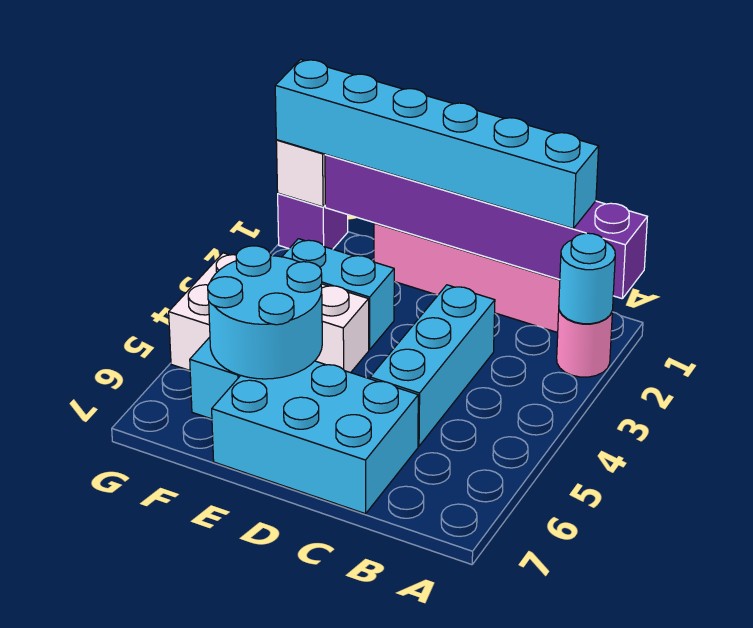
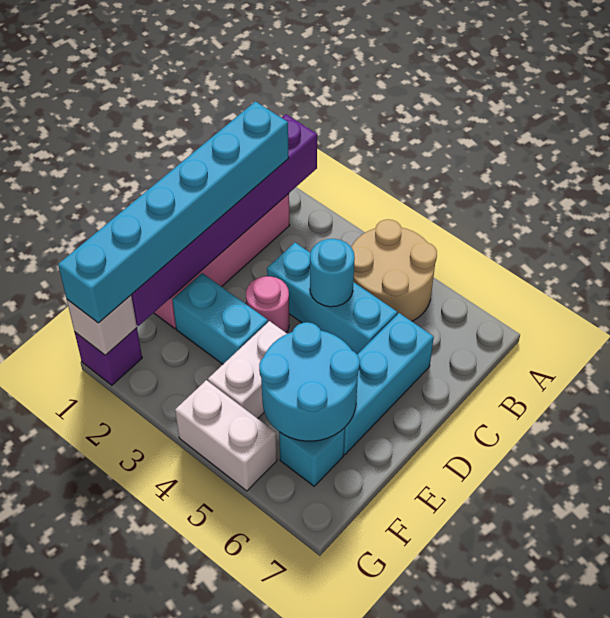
pink round brick A2 level 1 -> pink round brick D3 level 1
cyan round brick A2 level 2 -> cyan round brick C4 level 2
none -> tan round brick A4:B5 level 1
cyan brick C6:E7 level 1 -> cyan brick C6:E6 level 1
cyan brick E3:F3 level 1 -> cyan brick E2:E3 level 1

